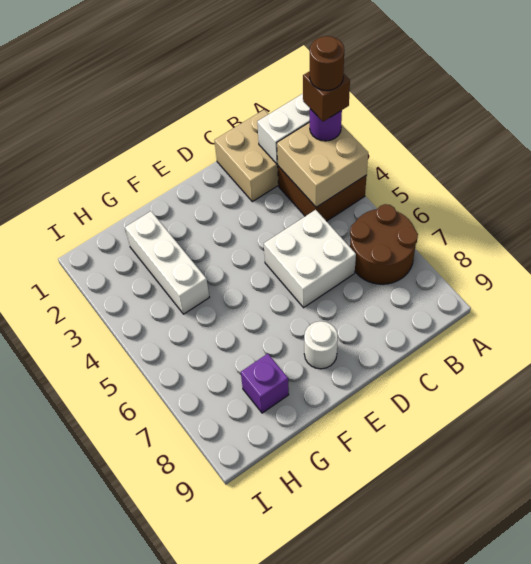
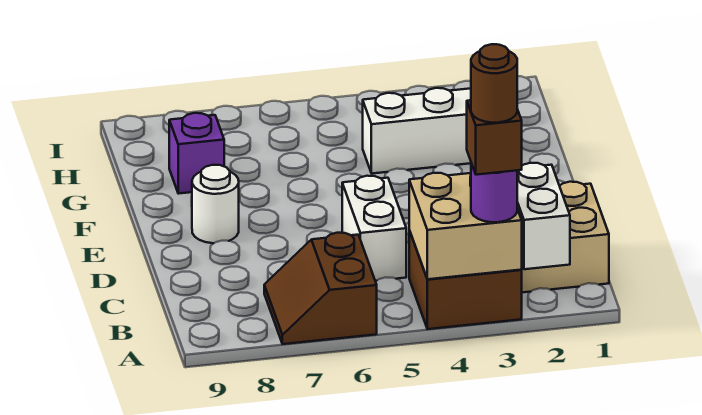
brown round brick A6:B7 level 1 -> brown slope A6:B7 level 1 top 6
white brick C5:D6 level 1 -> white brick C5:D5 level 1

